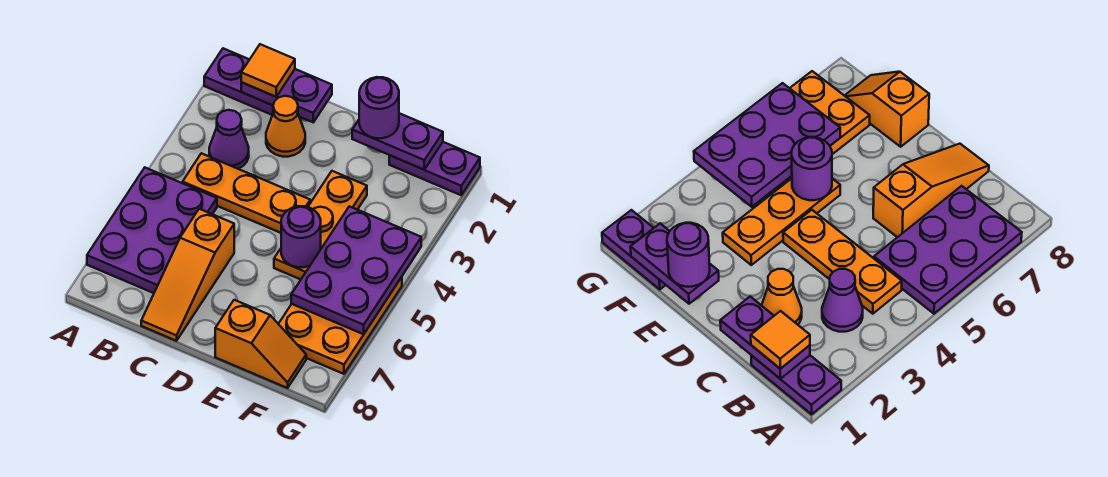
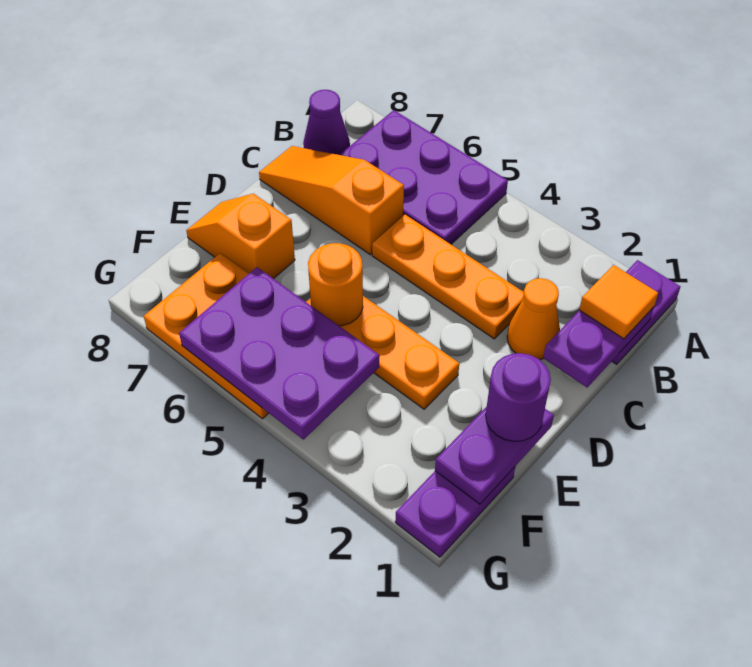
purple cone B3 level 1 -> purple cone B8 level 1
orange plate B4:D4 level 1 -> orange plate C3:C5 level 1
purple round brick E5 level 2 -> orange round brick E5 level 2
orange slope E8:F8 level 1 top E -> orange slope E7:E8 level 1 top 7

